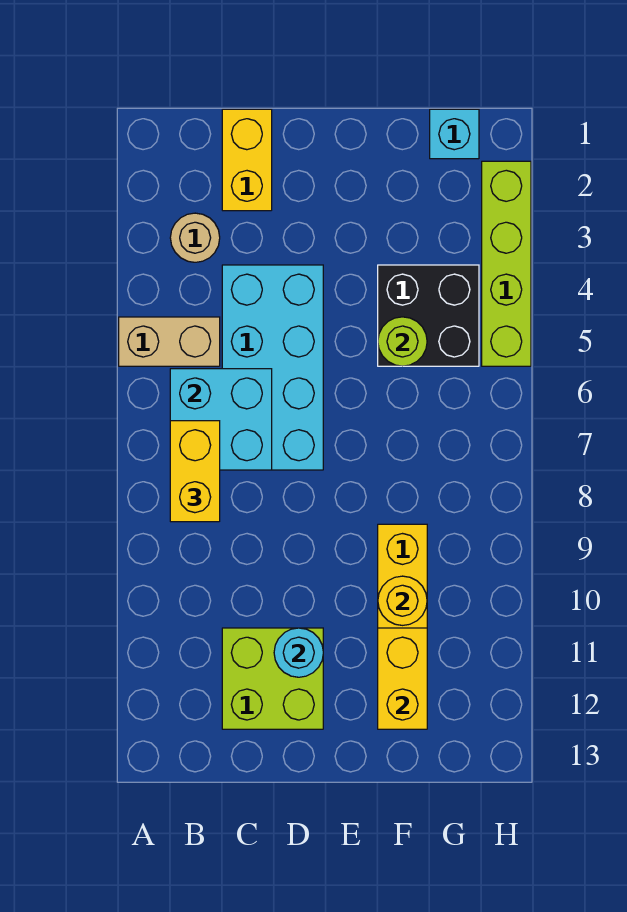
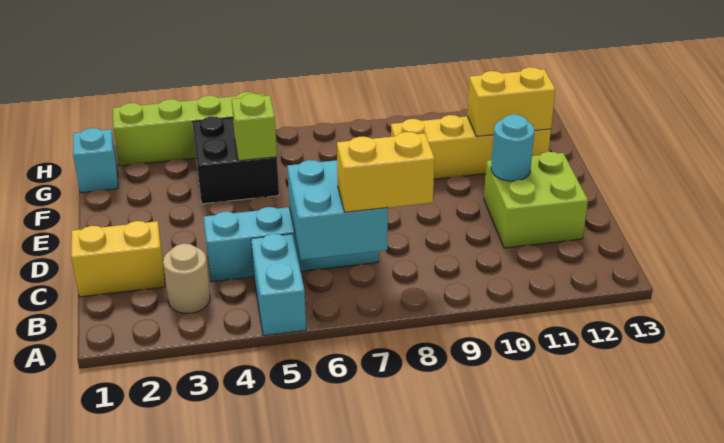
tan brick A5:B5 level 1 -> cyan brick A5:B5 level 1
cyan brick C4:D7 level 1 -> cyan brick C4:C7 level 1
lime round brick F5 level 2 -> lime brick F5 level 2
yellow round brick F10 level 2 -> none

